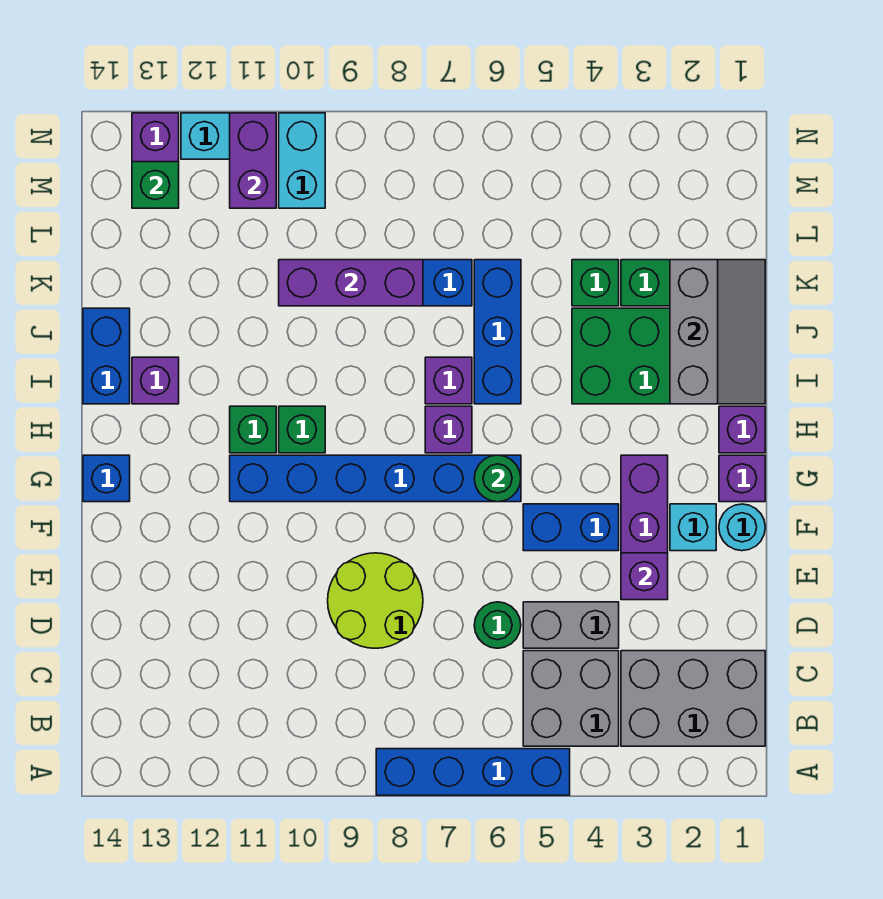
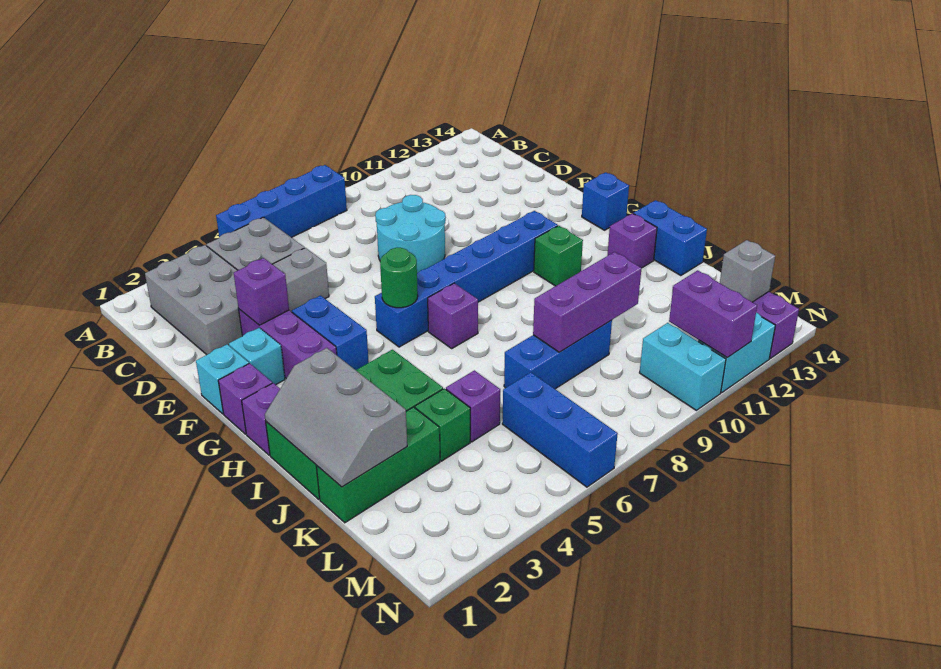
grey brick B1:C3 level 1 -> grey brick B2:D3 level 1
green round brick D6 level 1 -> none
lime round brick D8:E9 level 1 -> cyan round brick D8:E9 level 1
cyan round brick F1 level 1 -> cyan brick F1 level 1
blue brick F4:F5 level 1 -> blue brick F4:G4 level 1
green brick H10 level 1 -> none
blue brick I6:K6 level 1 -> blue brick L6:N6 level 1
purple brick I7 level 1 -> purple brick K5 level 1
green brick M13 level 2 -> grey brick M13 level 2

